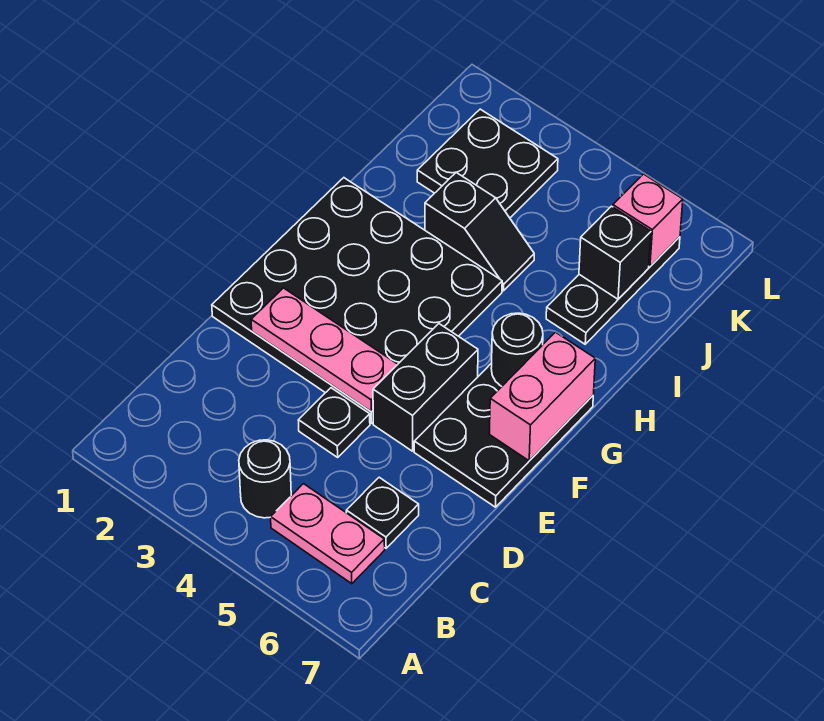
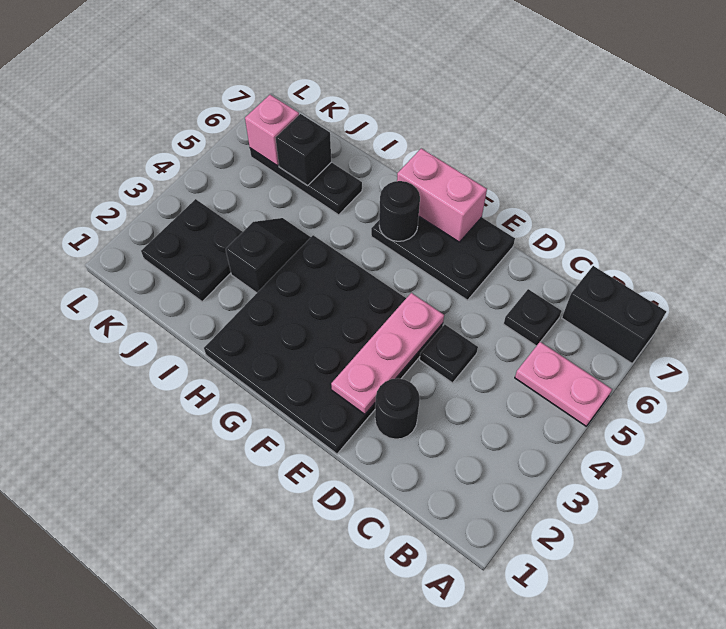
black round brick B4 level 1 -> black round brick D2 level 1
pink plate B5:B6 level 1 -> pink plate A5:B5 level 1
black brick E5:F5 level 1 -> black brick A7:B7 level 1

